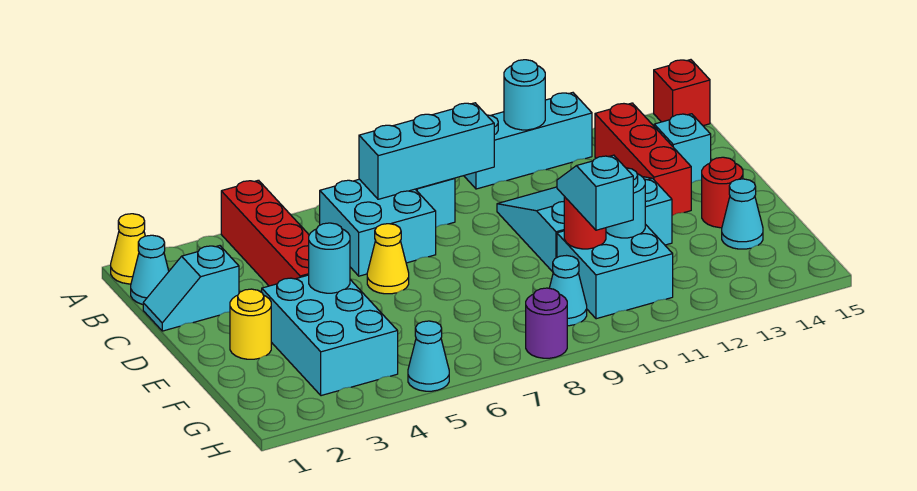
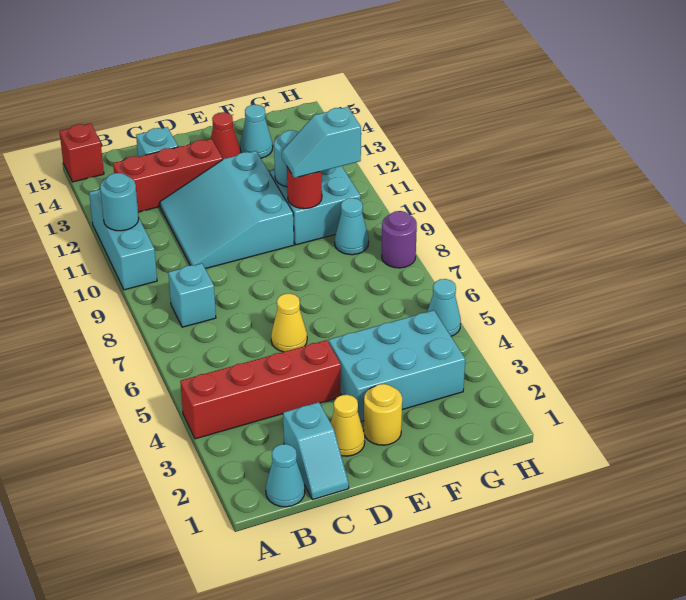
yellow cone A1 level 1 -> yellow cone D2 level 1
cyan brick B6:C7 level 1 -> none
cyan brick B7:B9 level 2 -> none
cyan round brick E4 level 2 -> none
red round brick E14 level 1 -> red cone E14 level 1

